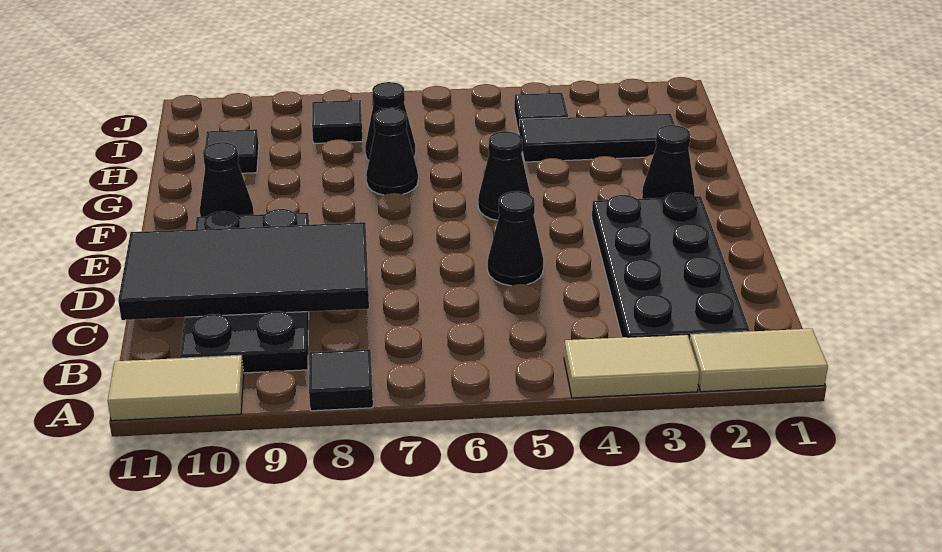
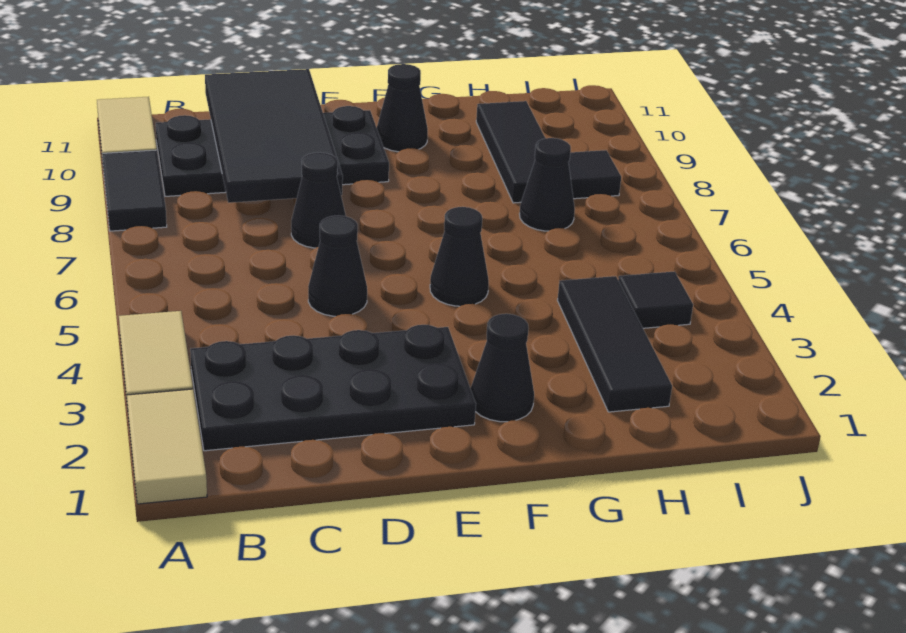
black tile A8 level 1 -> black tile A8:A9 level 1
black cone G7 level 1 -> black cone D7 level 1
black tile H10 level 1 -> black tile H8:H10 level 1

